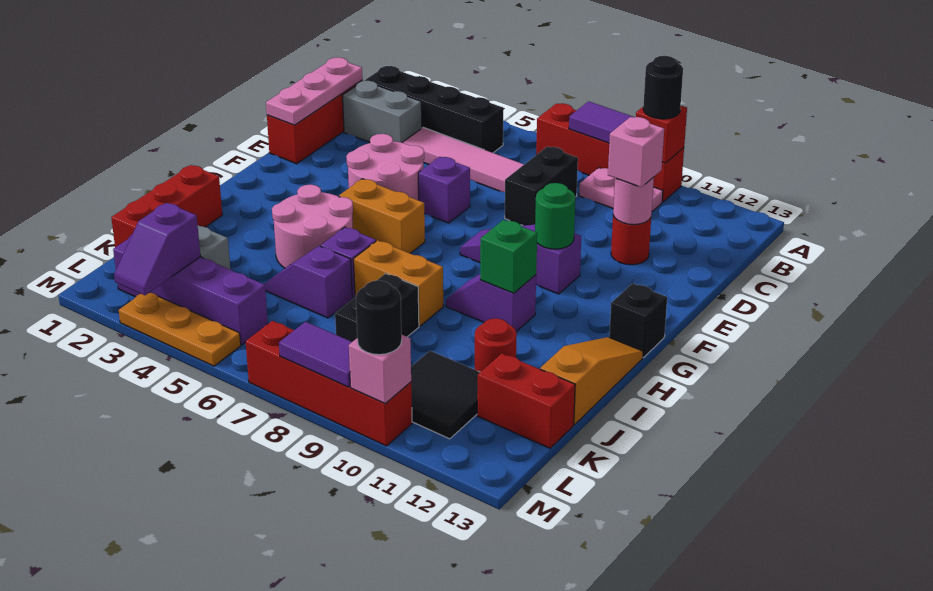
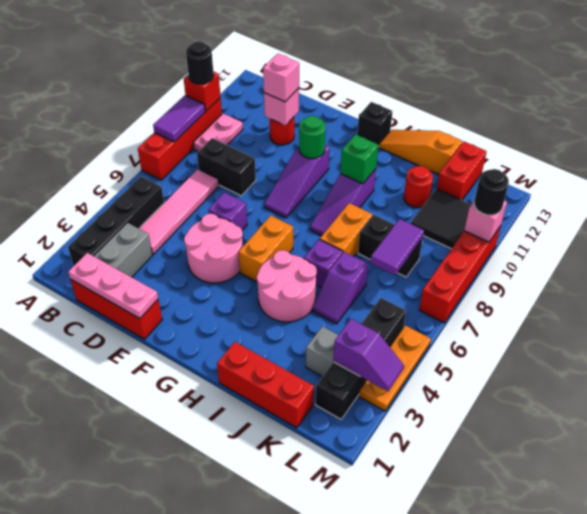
pink round brick D11 level 2 -> pink brick D11 level 2
purple slope H9:H10 level 1 top 10 -> purple slope H8:H10 level 1 top 10
purple brick L2:L5 level 1 -> black brick L2:L5 level 1
purple tile M8:M9 level 2 -> purple tile K7:K8 level 2

